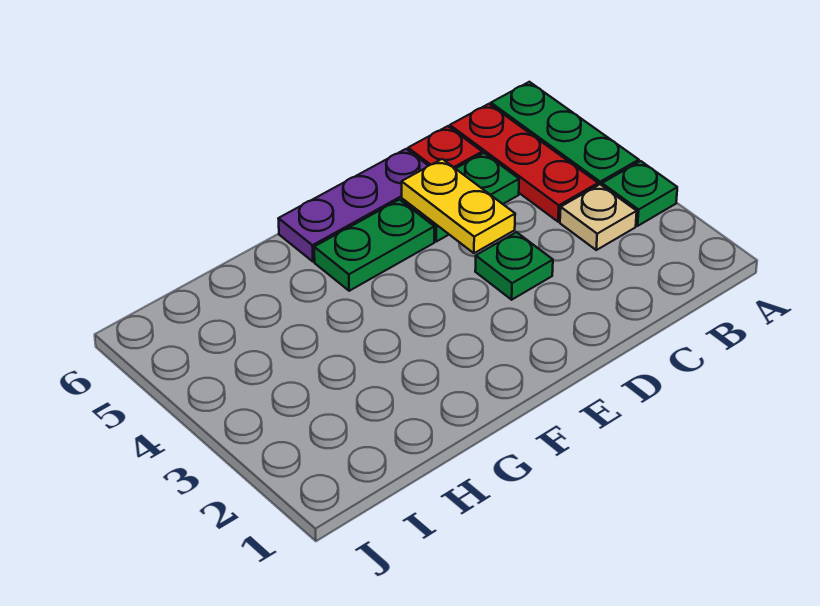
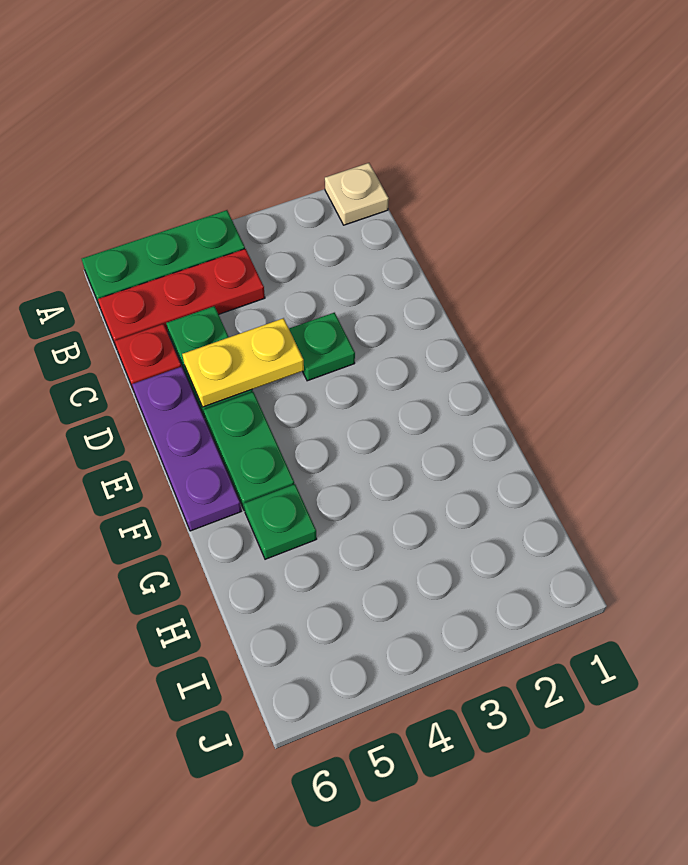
green plate A3 level 1 -> green plate G5 level 1
tan plate B3 level 1 -> tan plate A1 level 1

